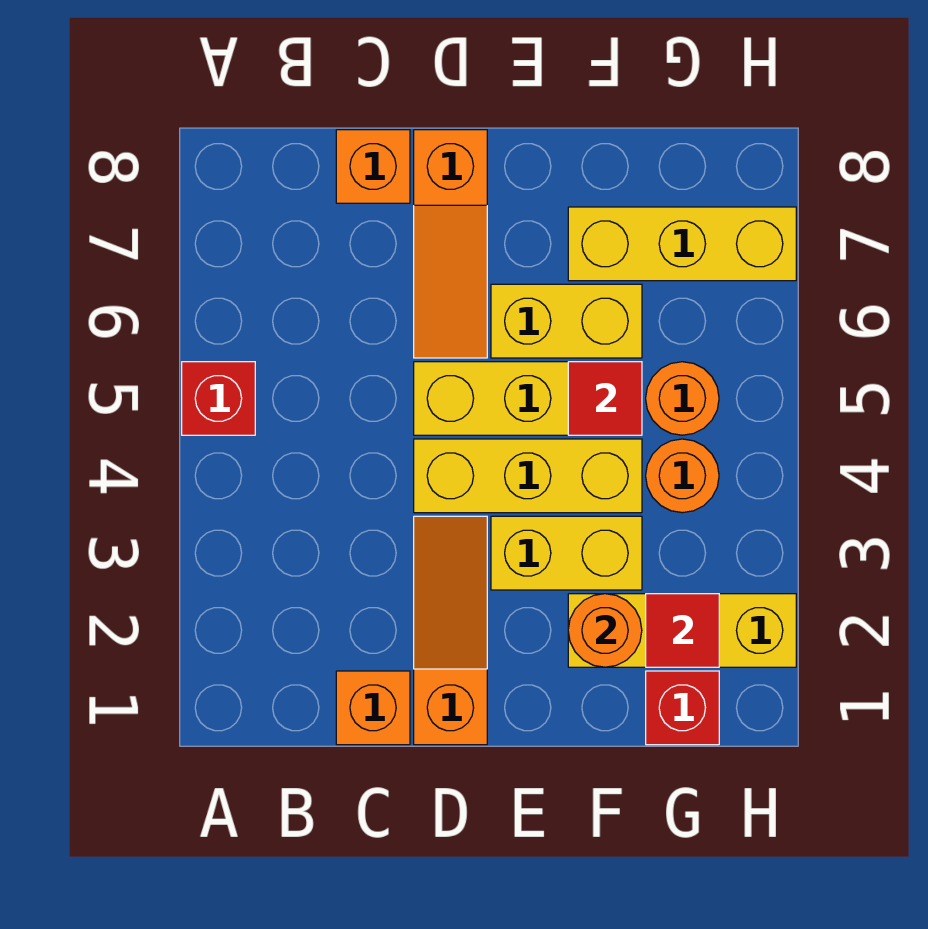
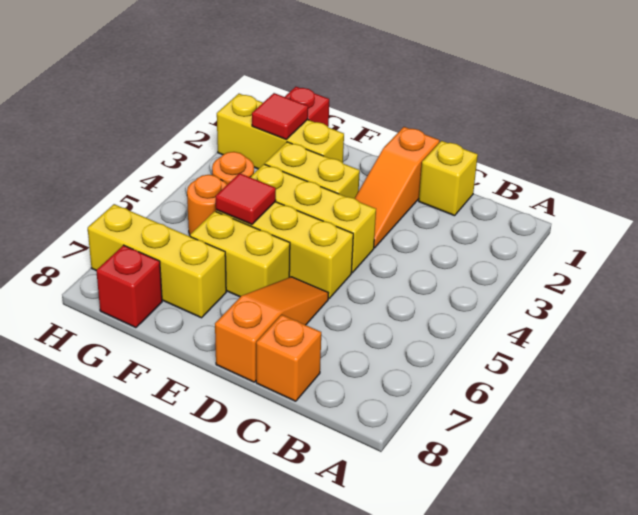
red brick A5 level 1 -> red brick G8 level 1
orange brick C1 level 1 -> yellow brick C1 level 1
orange round brick F2 level 2 -> none

